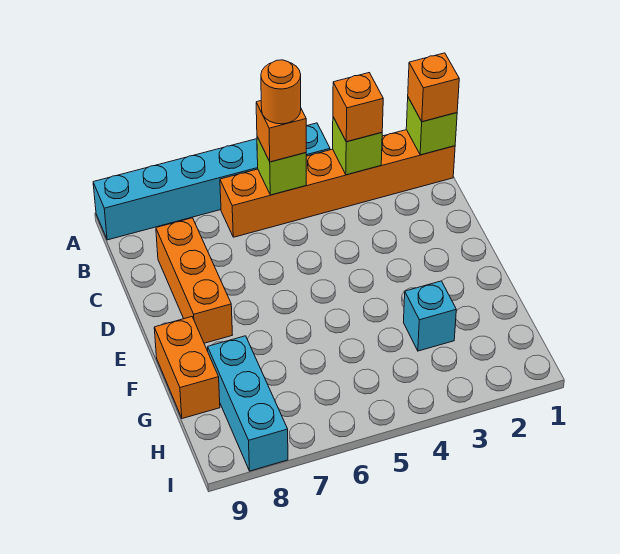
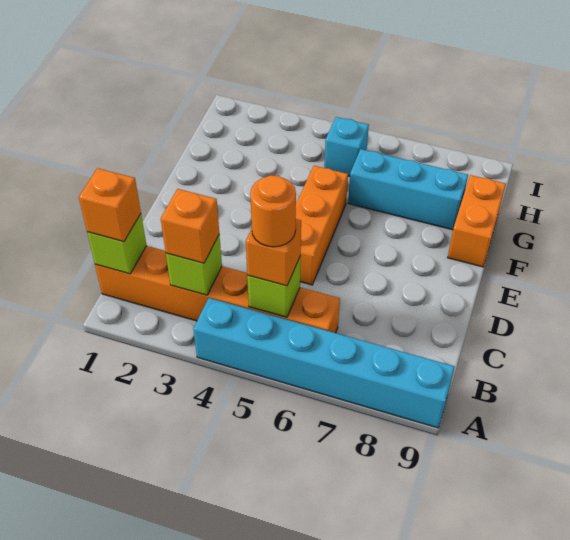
orange brick C8:E8 level 1 -> orange brick D5:F5 level 1
cyan brick G3 level 1 -> cyan brick H5 level 1
cyan brick G8:I8 level 1 -> cyan brick G6:G8 level 1

